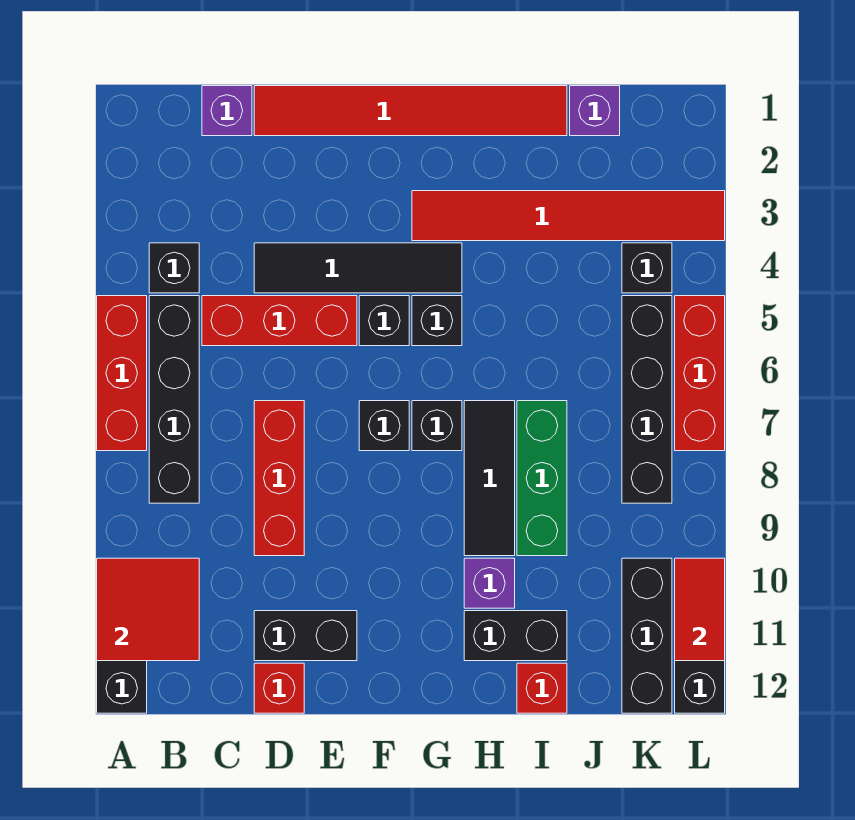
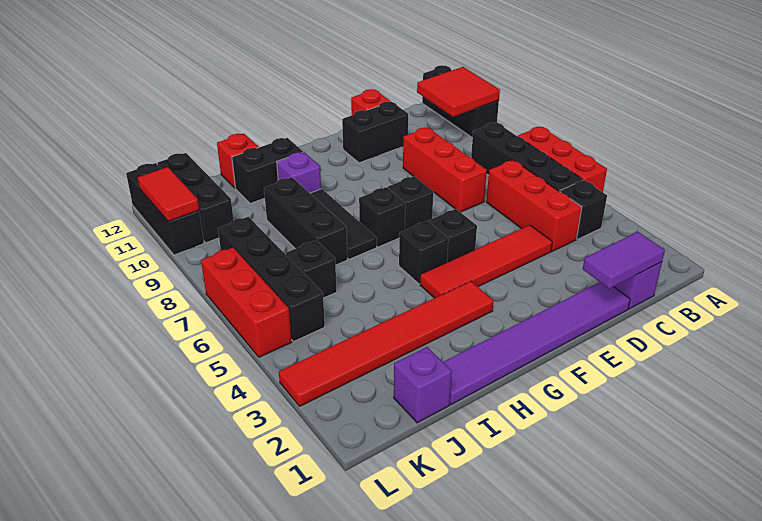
none -> purple tile C1:D1 level 2
red brick C5:E5 level 1 -> red brick C4:C6 level 1
red tile D1:I1 level 1 -> purple tile D1:I1 level 1
black tile D4:G4 level 1 -> red tile D4:G4 level 1
green brick I7:I9 level 1 -> black brick I7:I9 level 1
black brick K4 level 1 -> black brick J6 level 1

